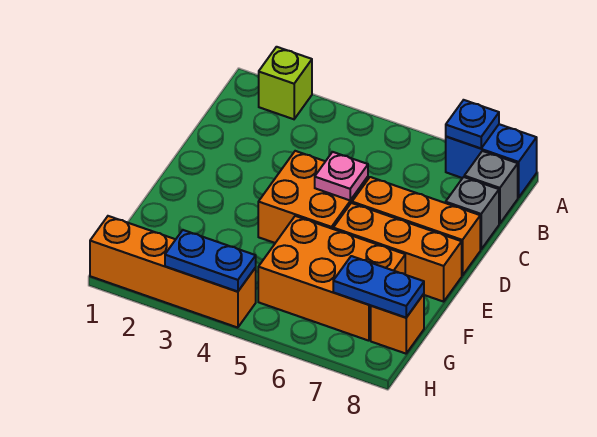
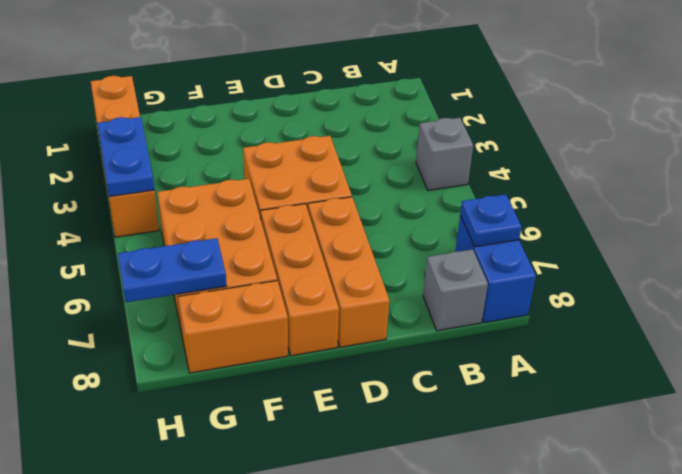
lime brick A2 level 1 -> none
grey brick C8 level 1 -> grey brick A4 level 1
pink plate D5 level 2 -> none
blue plate G7:G8 level 2 -> blue plate G7:H7 level 2
orange brick G8 level 1 -> orange brick F8:G8 level 1

